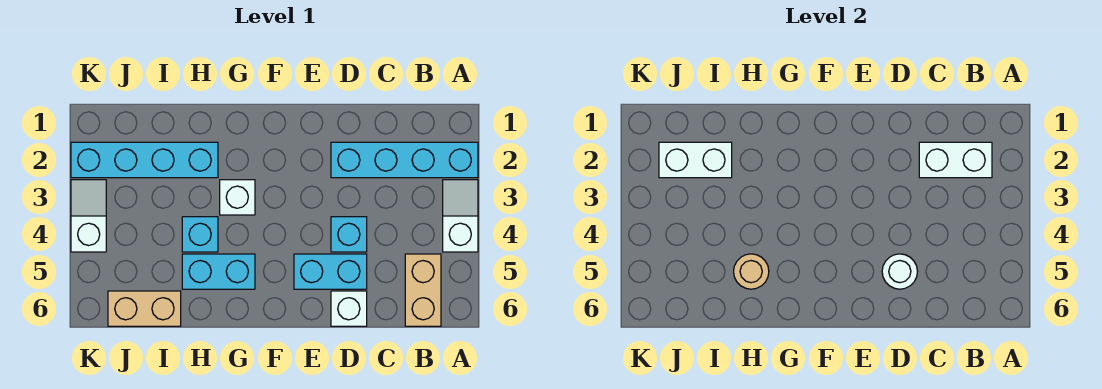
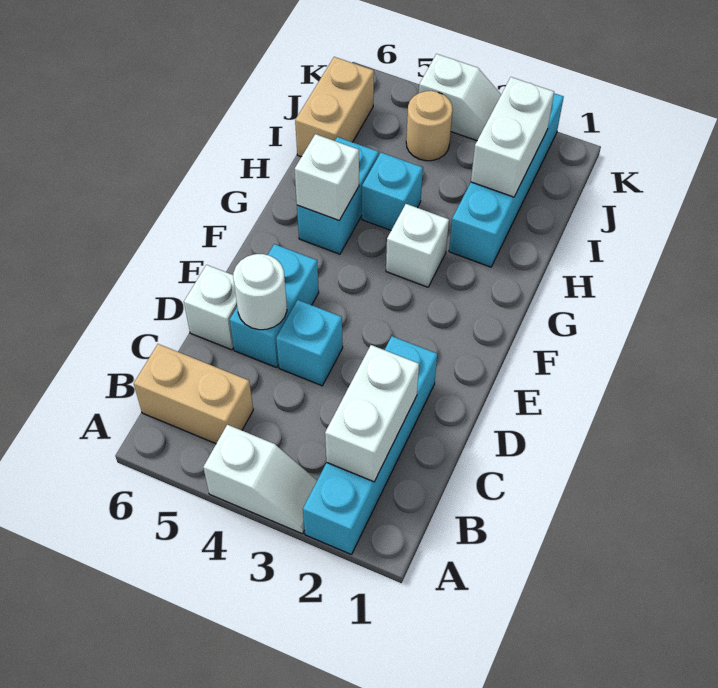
none -> white brick G5 level 2
tan round brick H5 level 2 -> tan round brick J4 level 1

